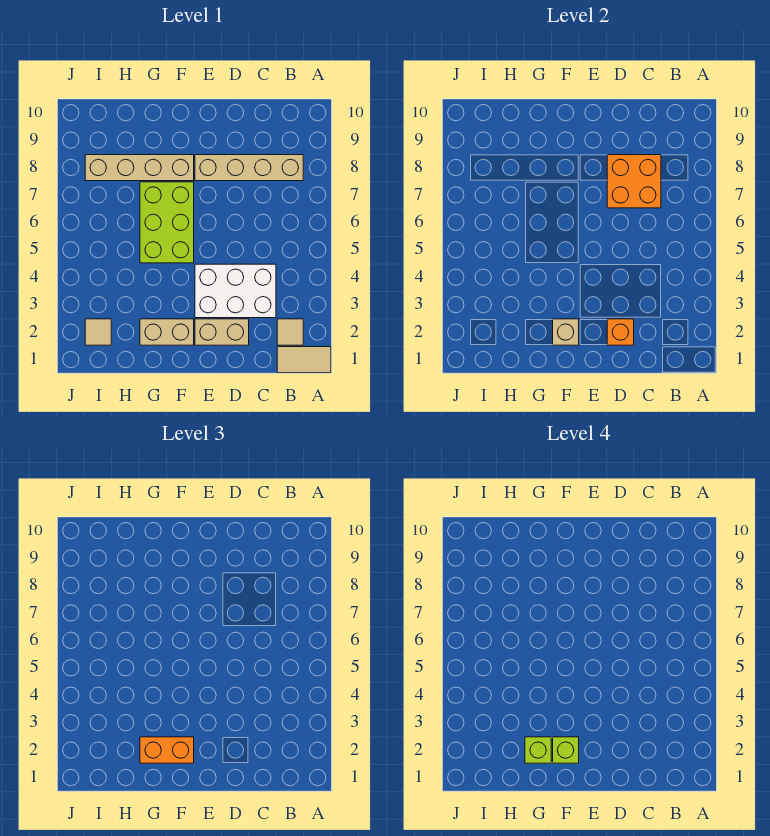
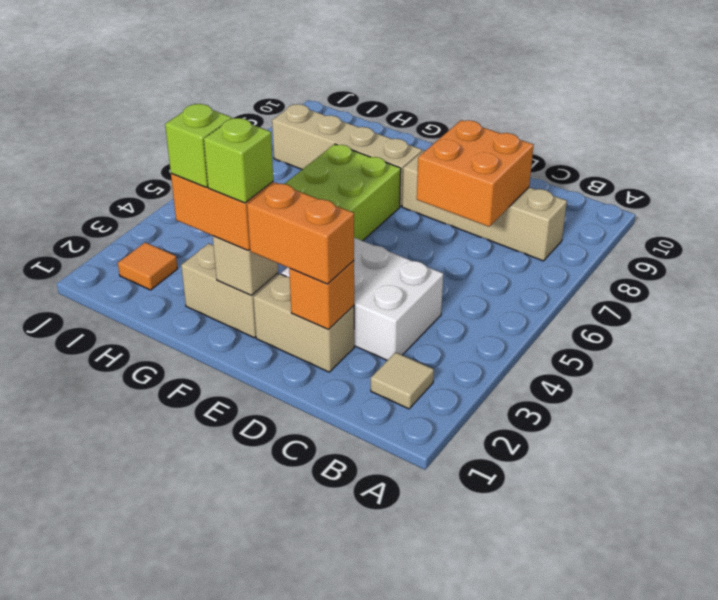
tan tile A1:B1 level 1 -> none
none -> orange brick D2:E2 level 3
tan tile I2 level 1 -> orange tile I2 level 1

